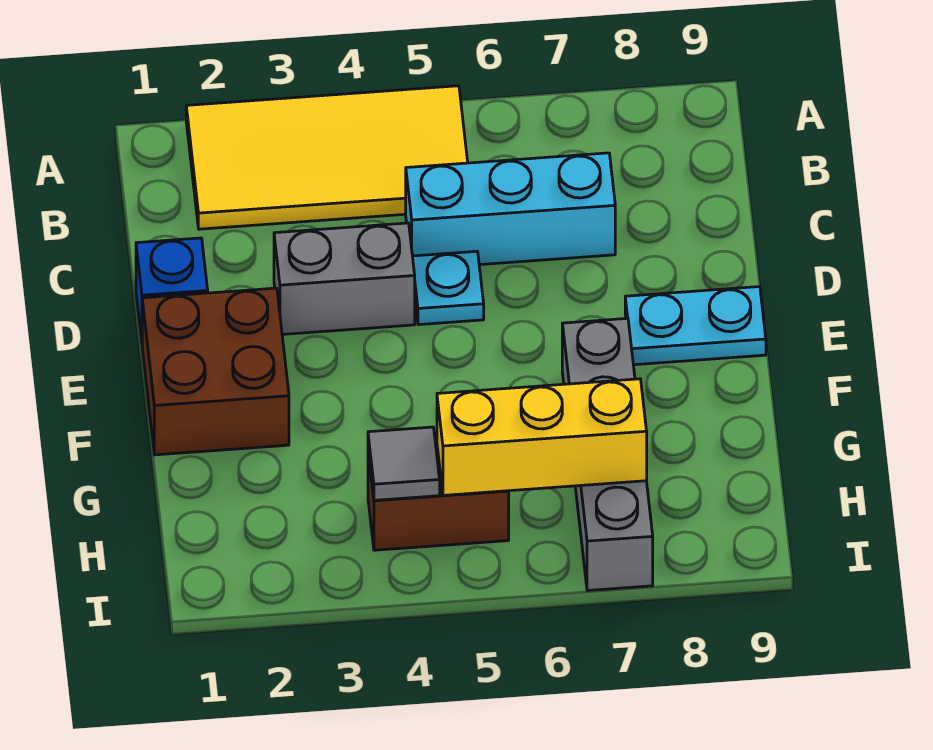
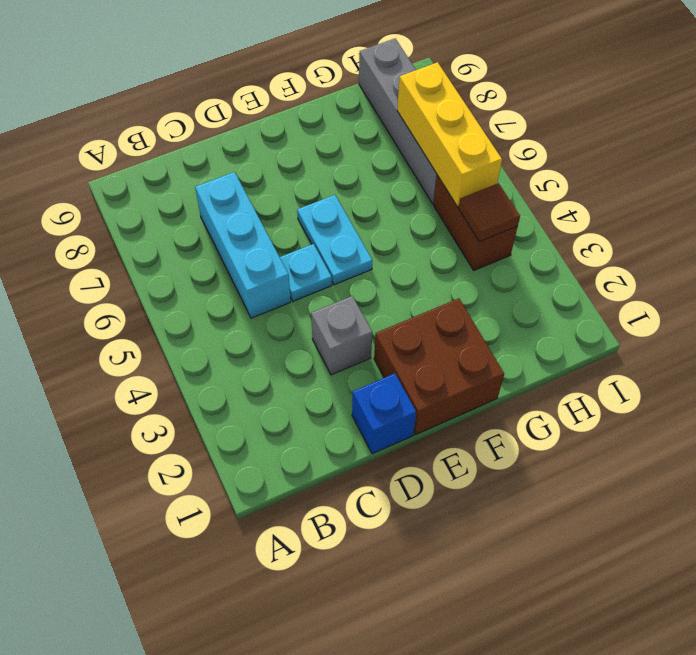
yellow tile A2:B5 level 1 -> none
grey brick D3:D4 level 1 -> grey brick D3 level 1
cyan plate E8:E9 level 1 -> cyan plate E5:E6 level 1
grey brick F7:I7 level 1 -> grey brick H6:H9 level 1
grey tile H4 level 2 -> brown tile H4 level 2

